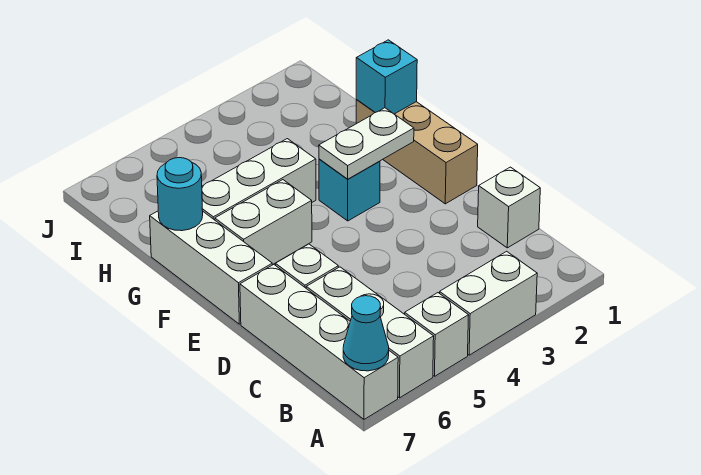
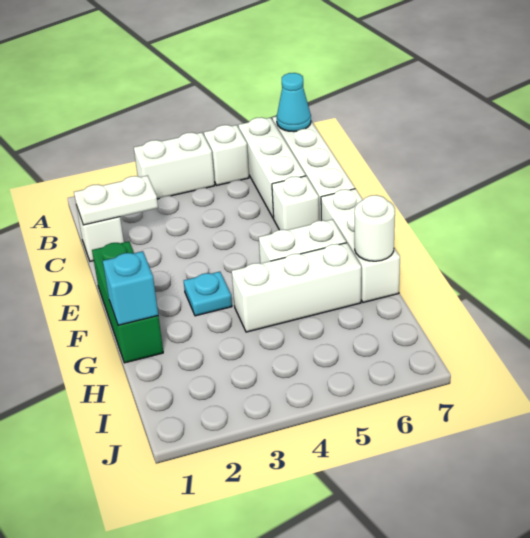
tan brick E1:G1 level 1 -> green brick E1:G1 level 1
white plate F2:F3 level 2 -> white plate C1:C2 level 2
cyan brick F3 level 1 -> cyan plate F3 level 1
cyan round brick G7 level 2 -> white round brick G7 level 2

